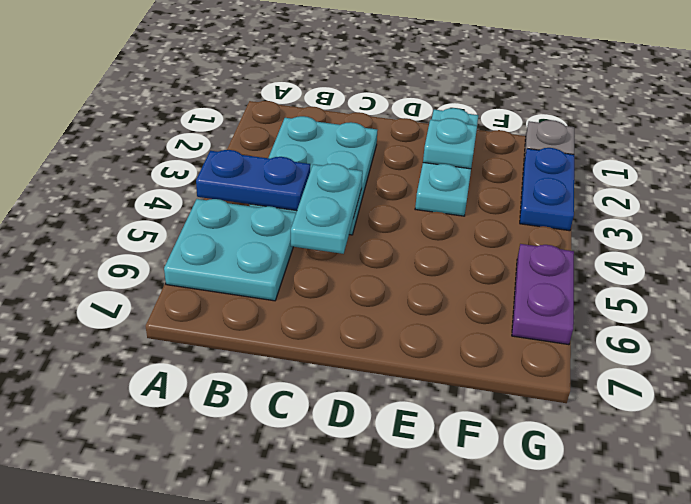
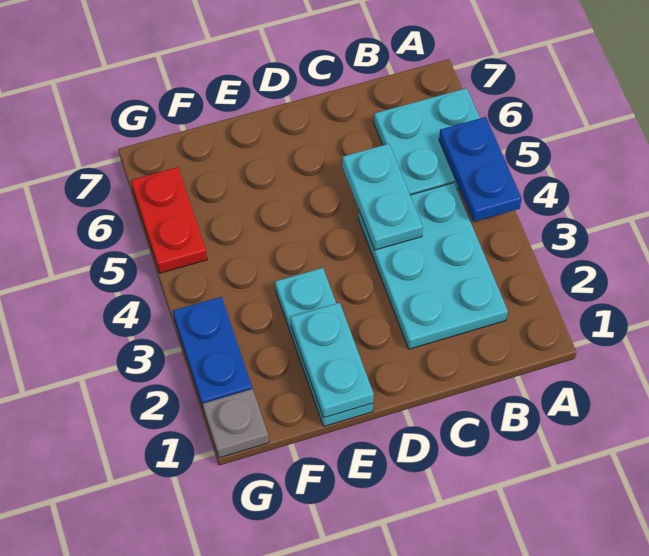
blue plate A4:B4 level 2 -> blue plate A4:A5 level 2
cyan plate E2 level 2 -> cyan plate E1:E2 level 2
purple plate G5:G6 level 1 -> red plate G5:G6 level 1

